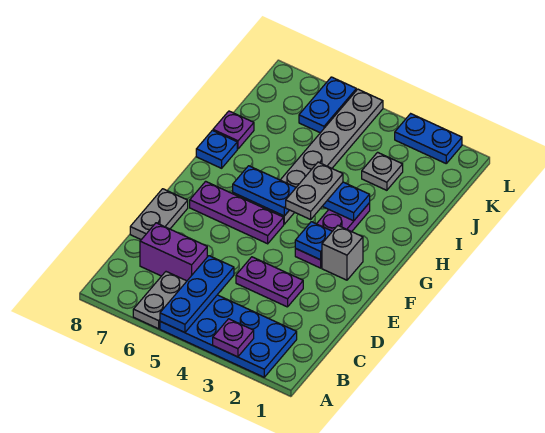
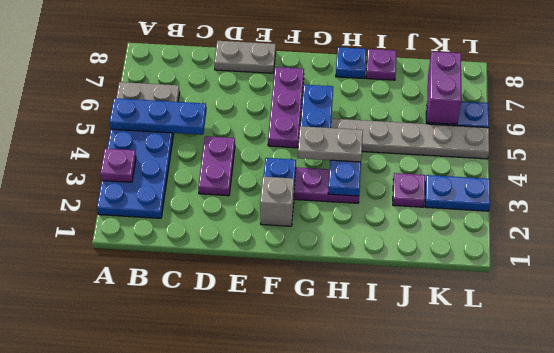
purple brick C6:C7 level 1 -> purple brick K6:K7 level 2
grey plate J3 level 1 -> purple plate J3 level 1
blue plate L2:L3 level 1 -> blue plate K3:L3 level 1

